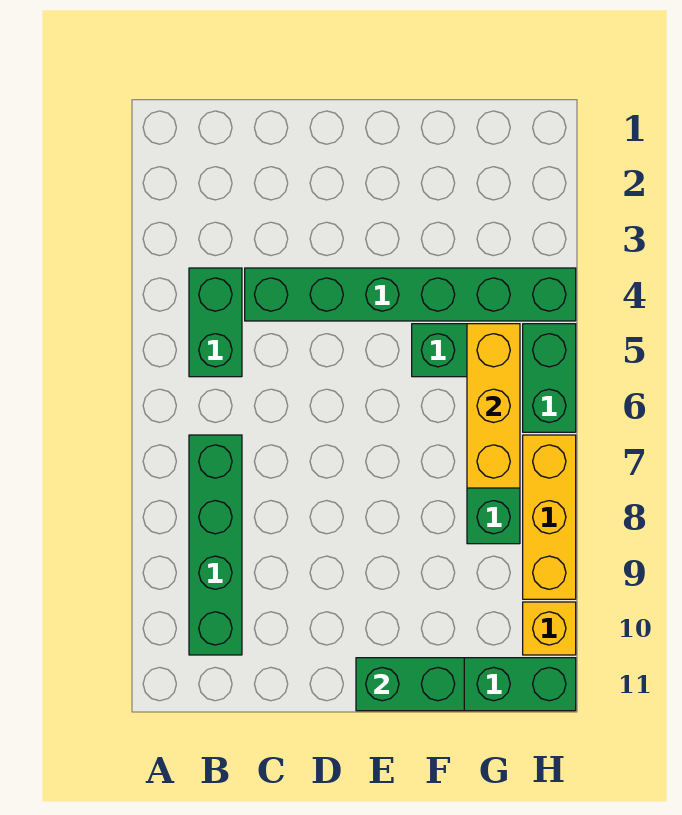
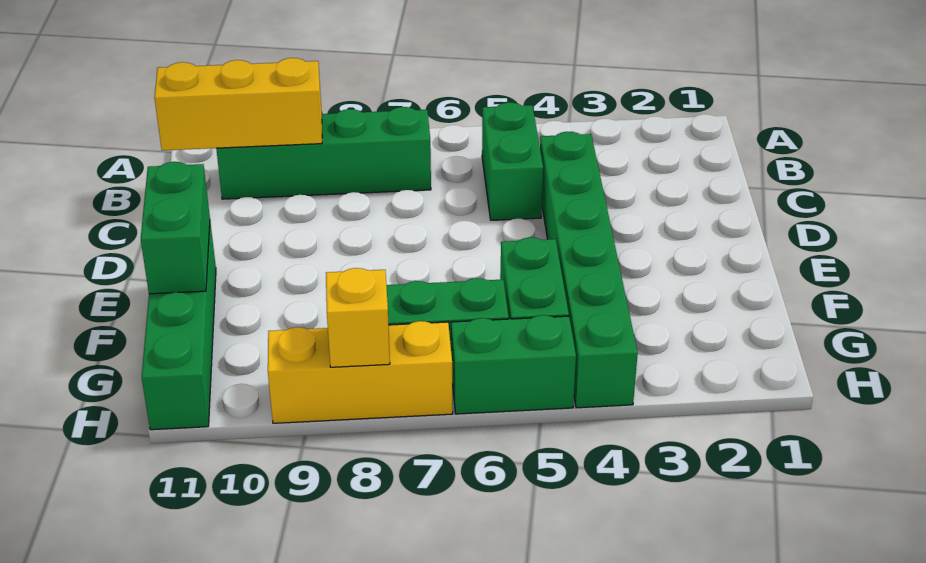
green brick B4:B5 level 1 -> green brick B5:C5 level 1
yellow brick G5:G7 level 2 -> yellow brick B9:B11 level 2
yellow brick H10 level 1 -> yellow brick H8 level 2

